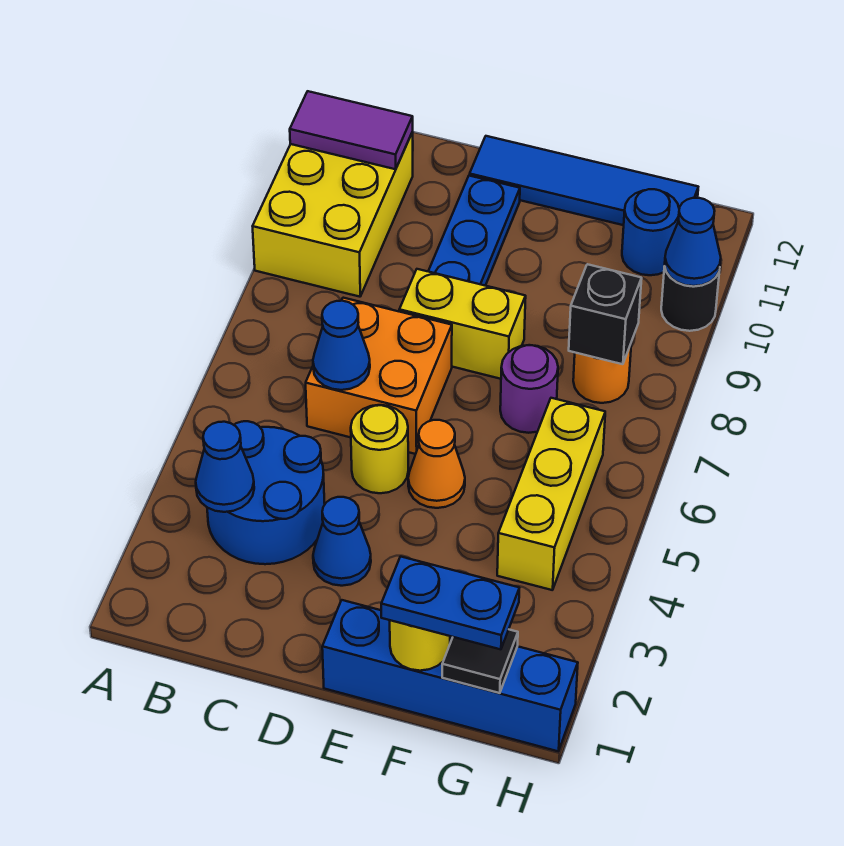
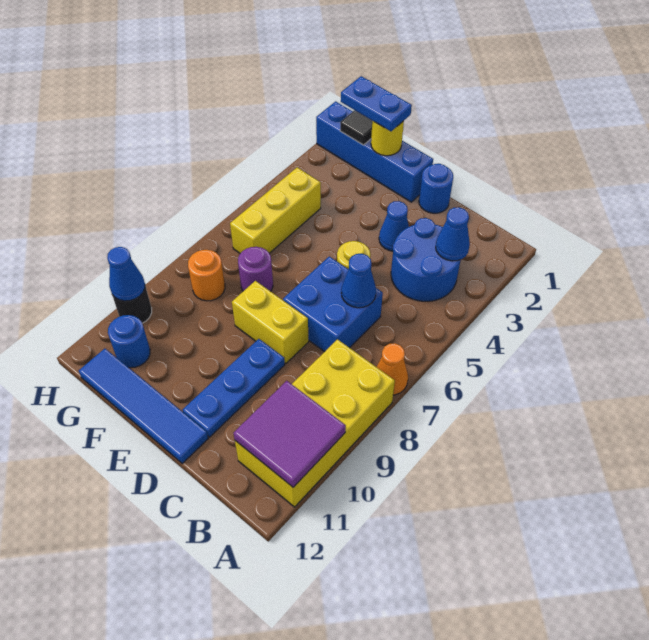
yellow brick A9:B11 level 1 -> yellow brick A8:B11 level 1
purple tile A11:B11 level 2 -> purple tile A10:B11 level 2
orange brick C6:D7 level 1 -> blue brick C6:D7 level 1
none -> blue round brick D1 level 1
orange cone E5 level 1 -> orange cone A7 level 1
black brick G8 level 2 -> none

